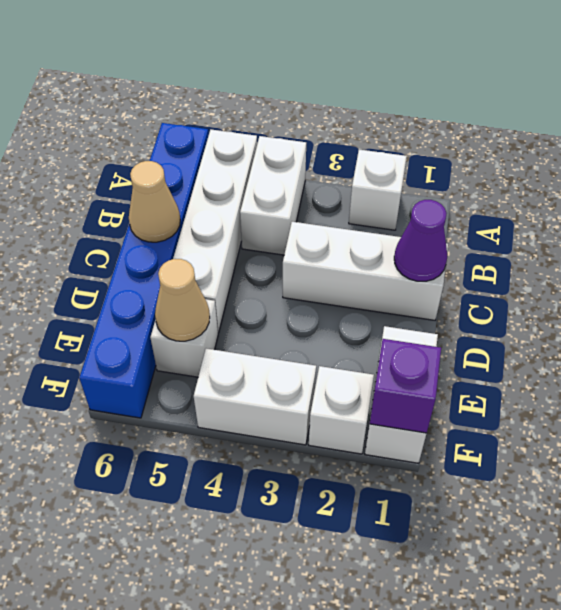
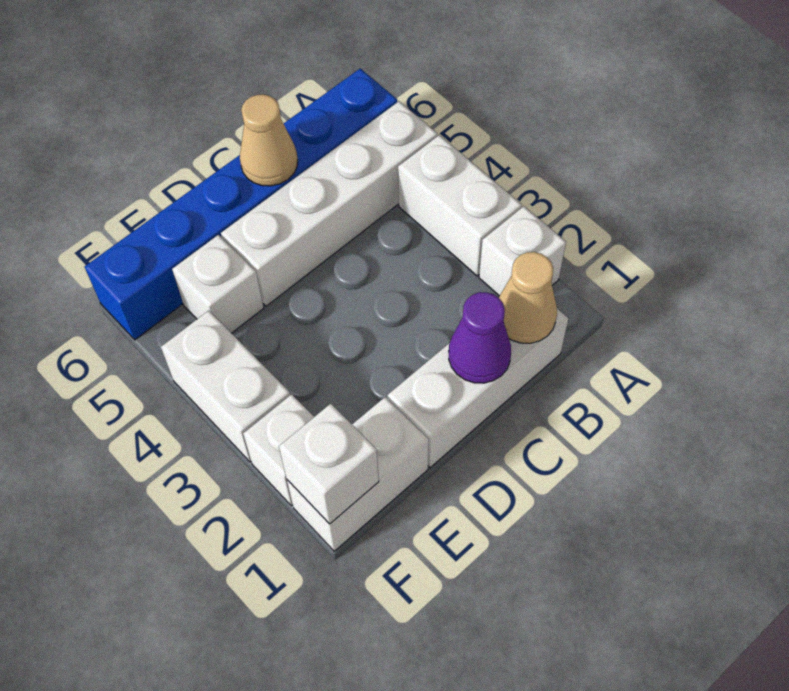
white brick A4:B4 level 1 -> white brick A3:A4 level 1
white brick C1:C3 level 1 -> white brick B1:D1 level 1
tan cone E5 level 2 -> tan cone B1 level 2
purple brick F1 level 2 -> white brick F1 level 2

